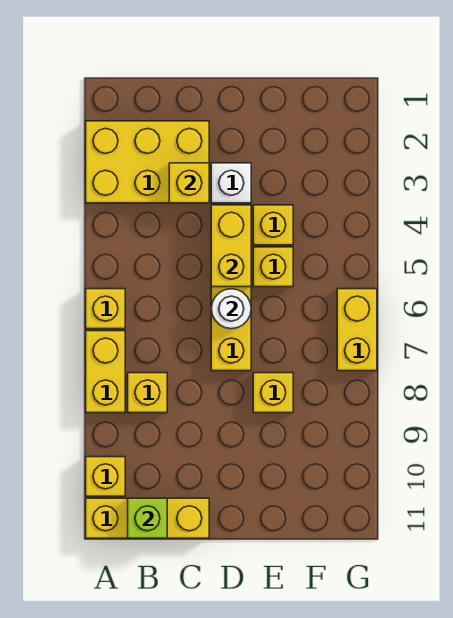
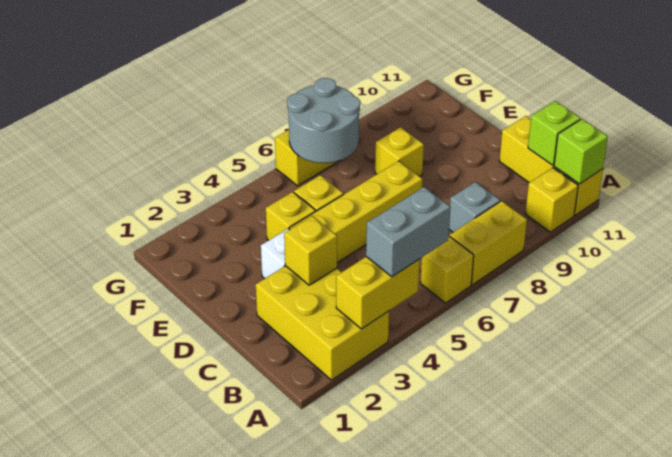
none -> grey brick A4:A5 level 3
none -> lime brick A11 level 2
yellow brick B8 level 1 -> grey brick B8 level 1
yellow brick D4:D5 level 2 -> yellow brick A3:A4 level 2
white round brick D6 level 2 -> none
none -> grey round brick F6:G7 level 2

